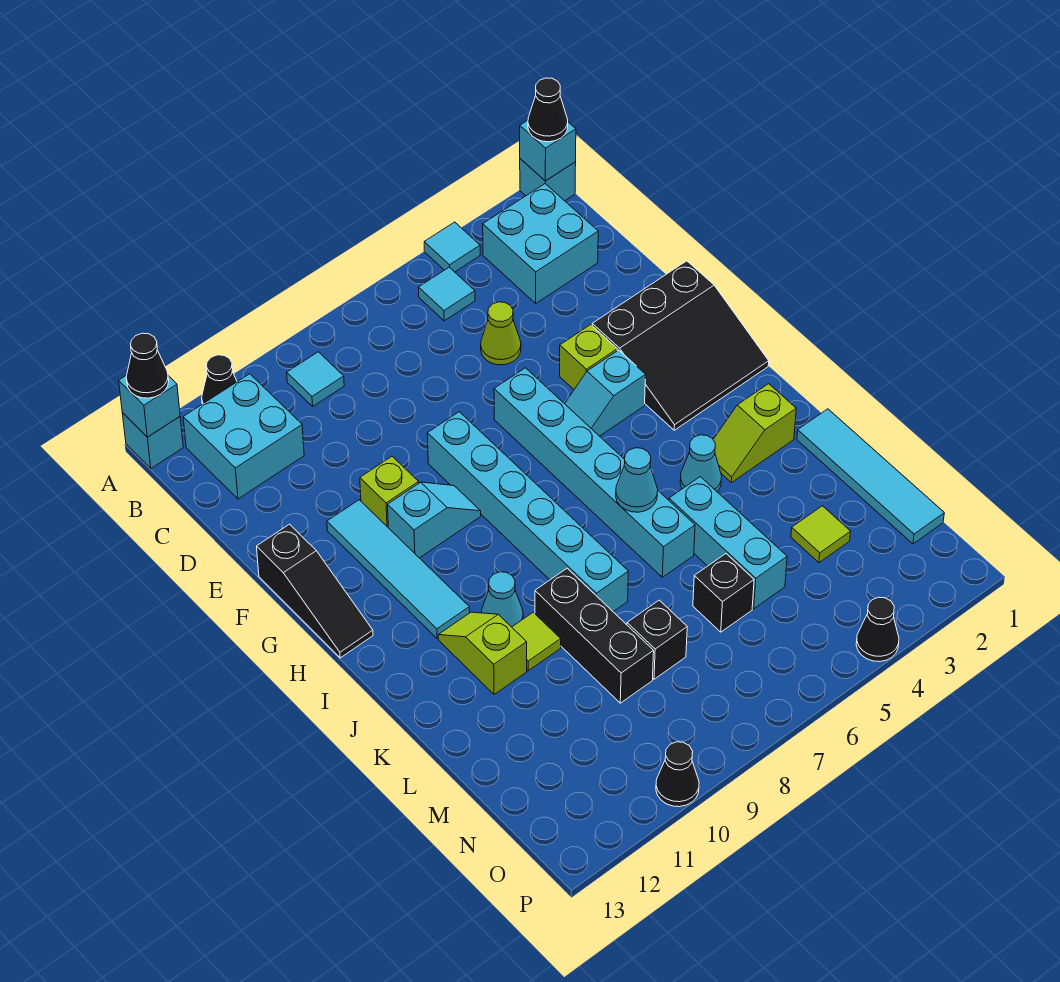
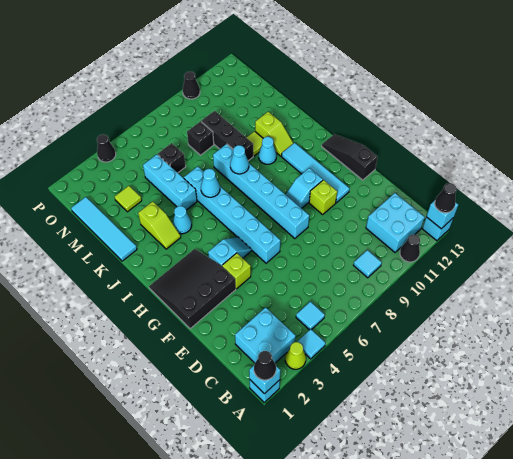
lime cone D5 level 1 -> lime cone A3 level 1
lime slope J2:J3 level 1 top 2 -> lime slope J3:K3 level 1 top K
none -> cyan cone J8 level 2

